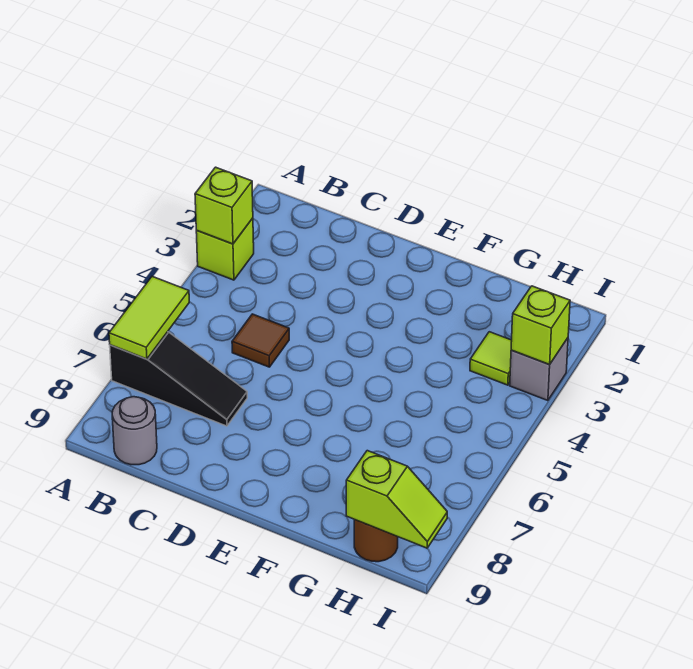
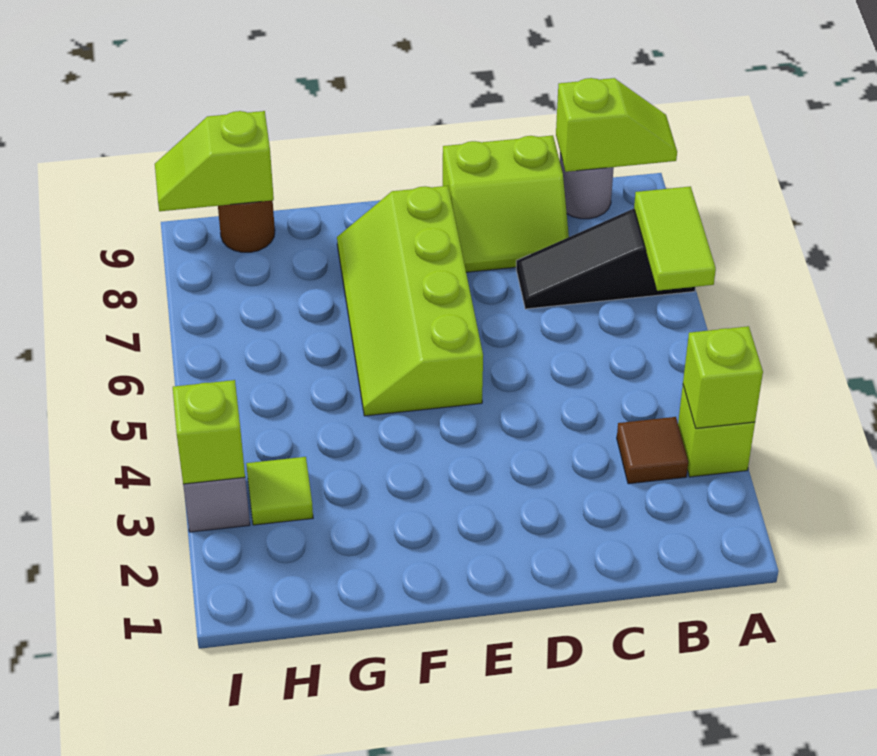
none -> lime slope A9:B9 level 2 top B
brown tile C5 level 1 -> brown tile B3 level 1
none -> lime slope C8:D9 level 1 top 9
none -> lime slope E5:F8 level 1 top E

